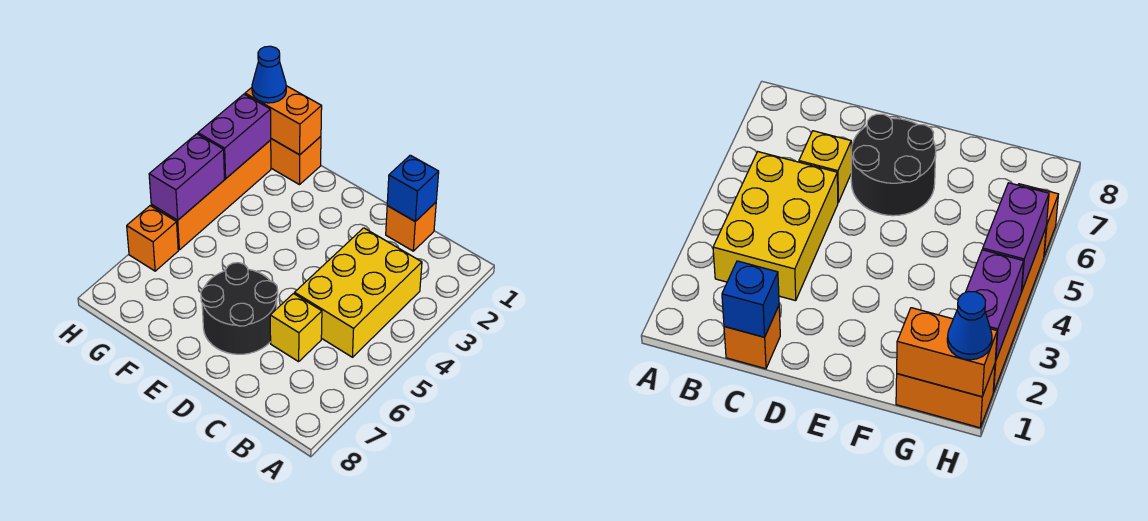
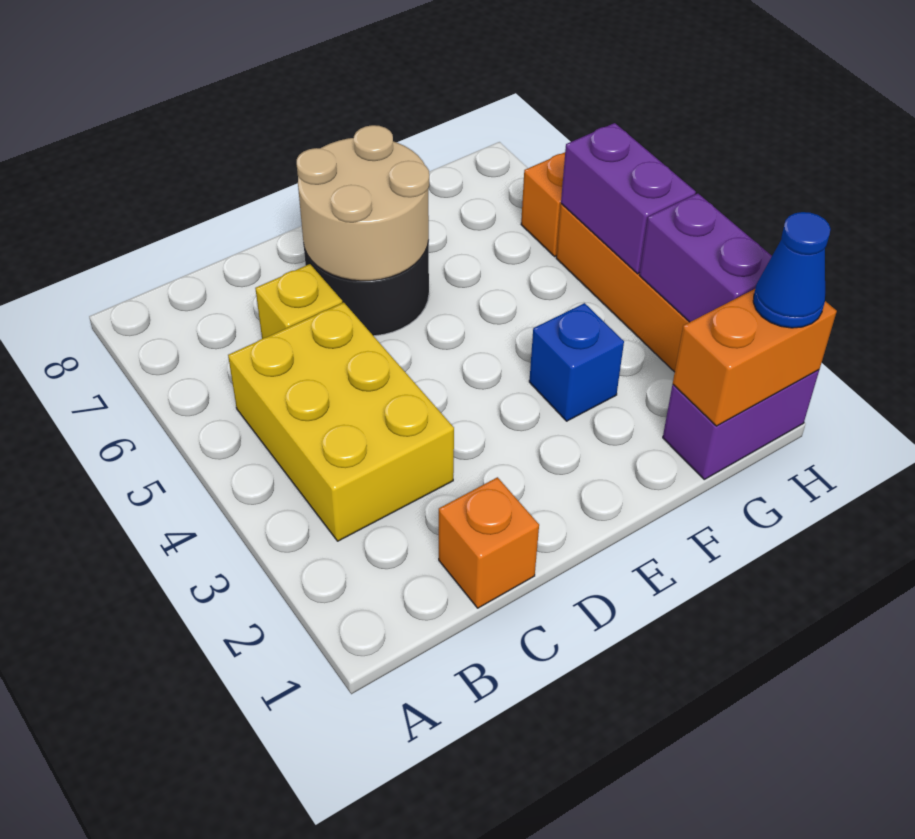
blue brick C1 level 2 -> blue brick F3 level 1
none -> tan round brick D6:E7 level 2
orange brick G1:H1 level 1 -> purple brick G1:H1 level 1

